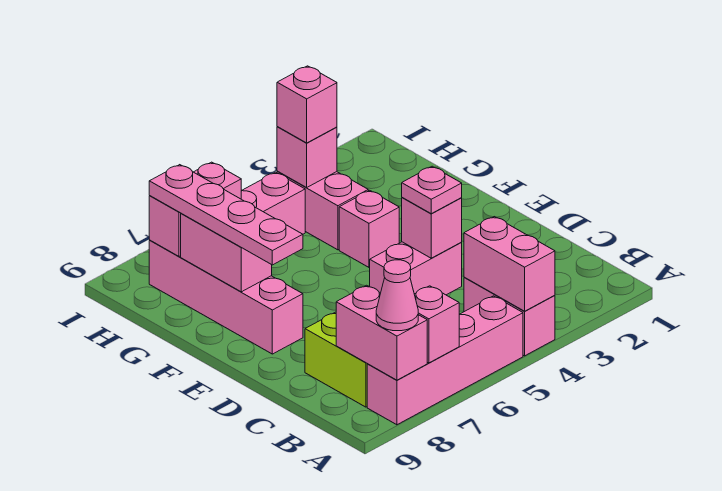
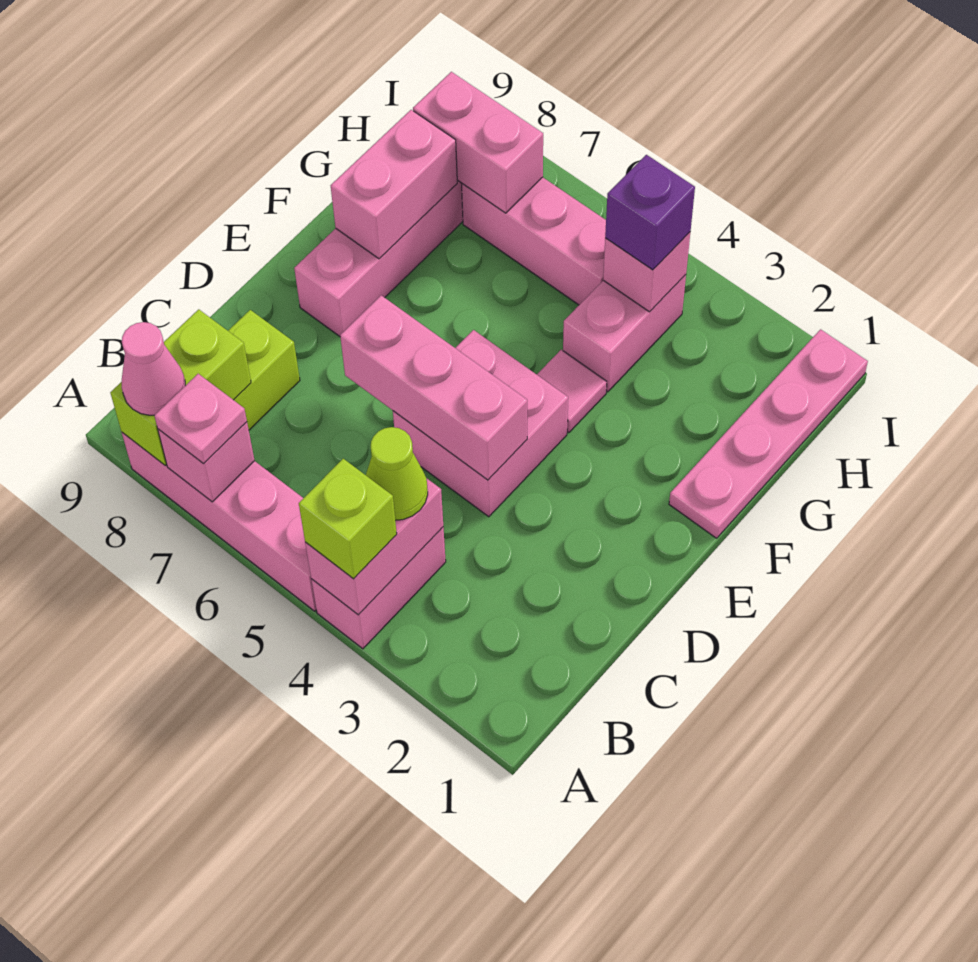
none -> lime brick A4 level 3
pink brick A8:B8 level 2 -> lime brick A8:B8 level 2
none -> lime cone B4 level 3
pink brick D4:D5 level 1 -> pink brick D4:E5 level 1
pink brick D4 level 2 -> pink brick D4:D6 level 2
pink plate D4 level 3 -> pink plate A7 level 3
pink plate E8:H8 level 3 -> pink plate F1:I1 level 1
pink brick F4 level 1 -> pink tile F4 level 1
pink brick H4 level 3 -> purple brick H4 level 3

